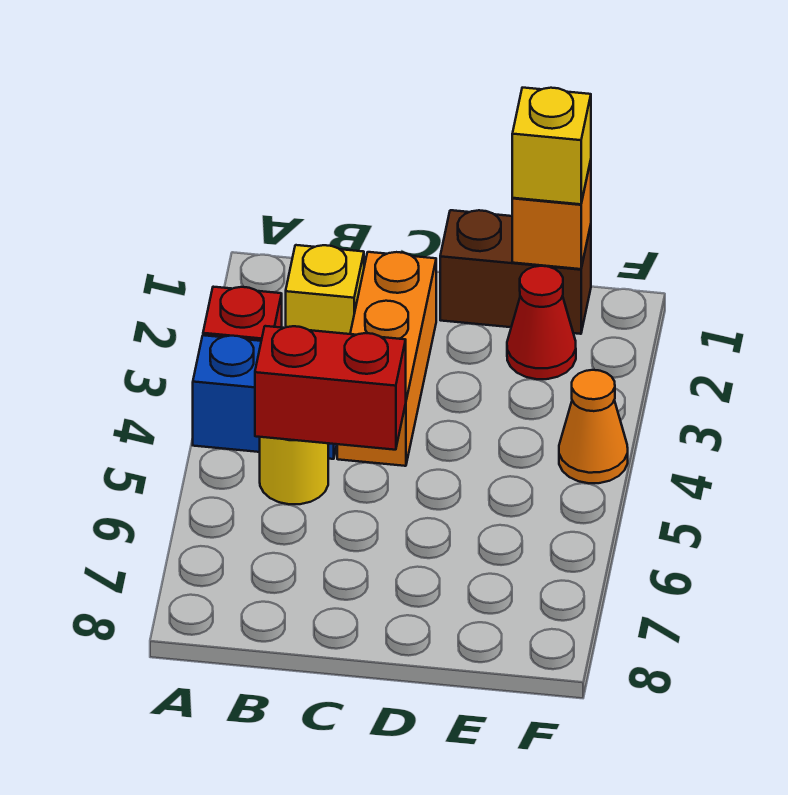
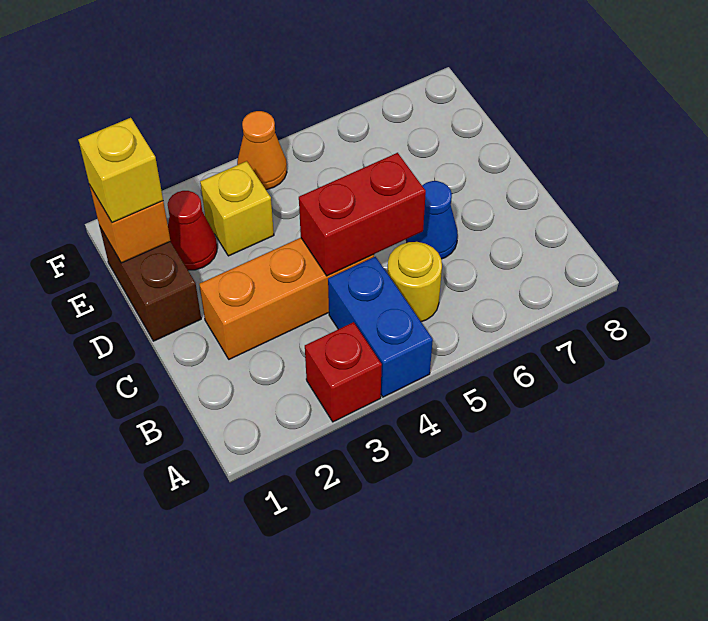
yellow brick B2 level 1 -> yellow brick E3 level 1
red brick B5:C5 level 2 -> red brick C4:C5 level 2
none -> blue cone C6 level 1

